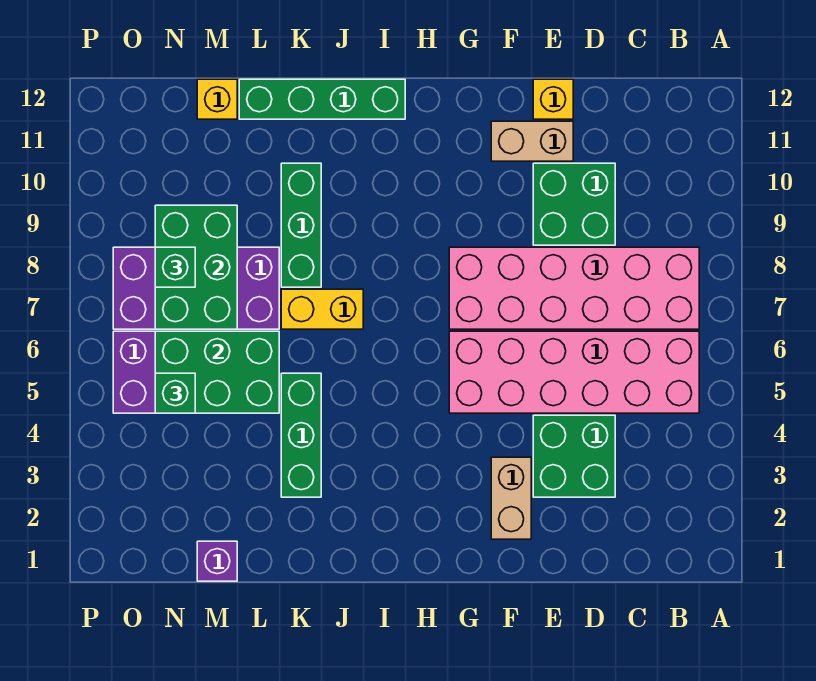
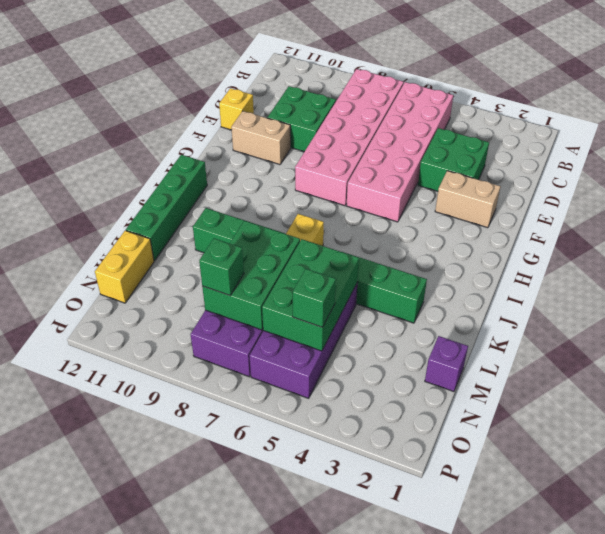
tan brick E11:F11 level 1 -> tan brick F10:F11 level 1
green brick M7:N9 level 2 -> green brick L7:N8 level 2
yellow brick M12 level 1 -> yellow brick M12:N12 level 1

